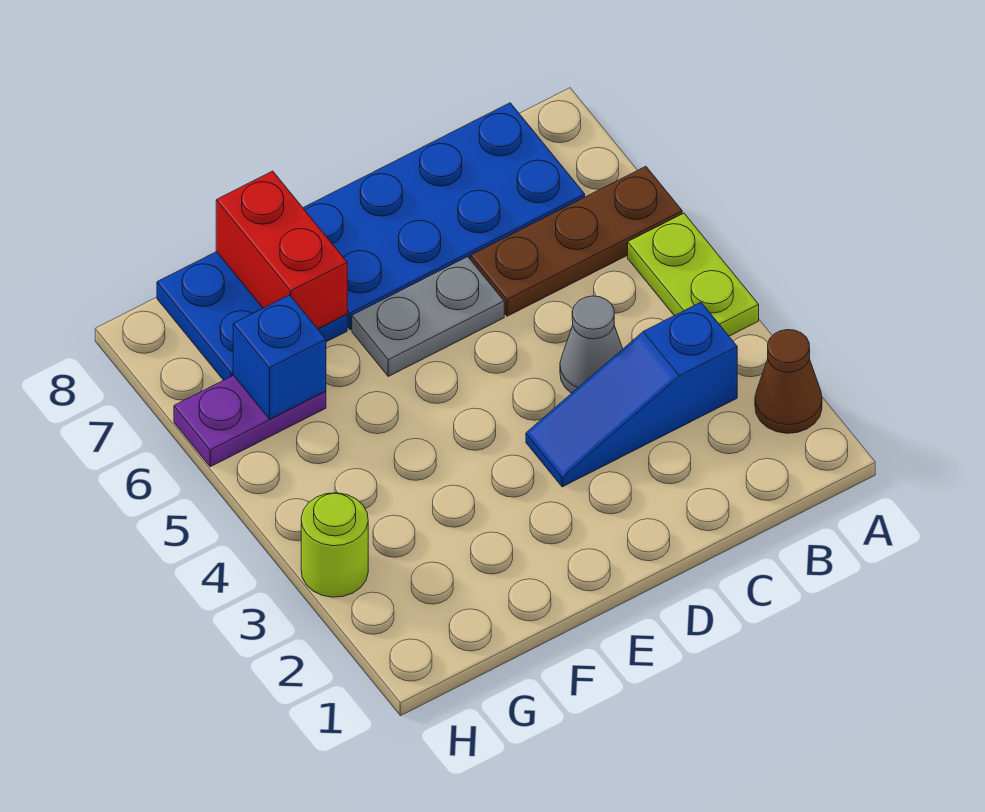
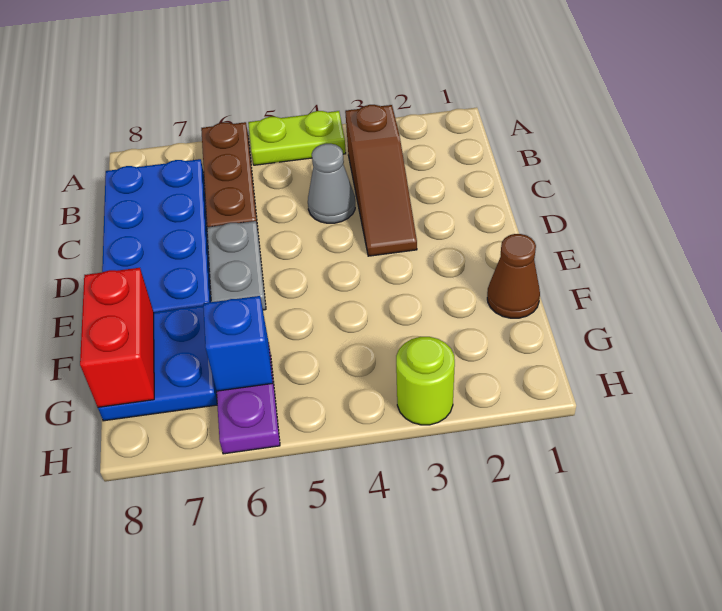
brown cone A2 level 1 -> brown cone F1 level 1
blue slope B3:D3 level 1 top B -> brown slope B3:D3 level 1 top B
red brick F7:F8 level 2 -> red brick F8:G8 level 2

